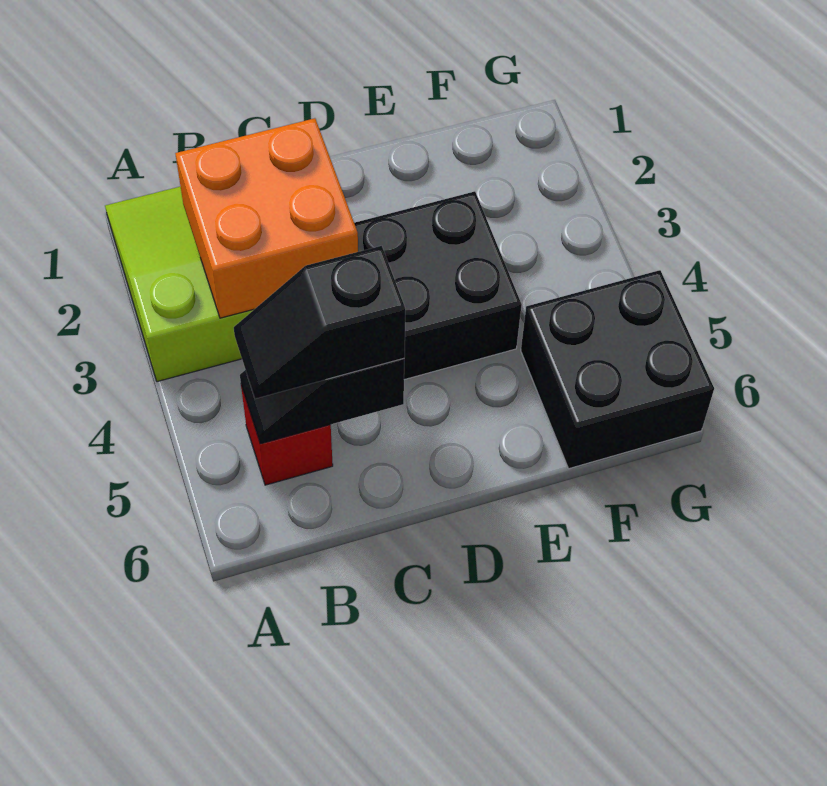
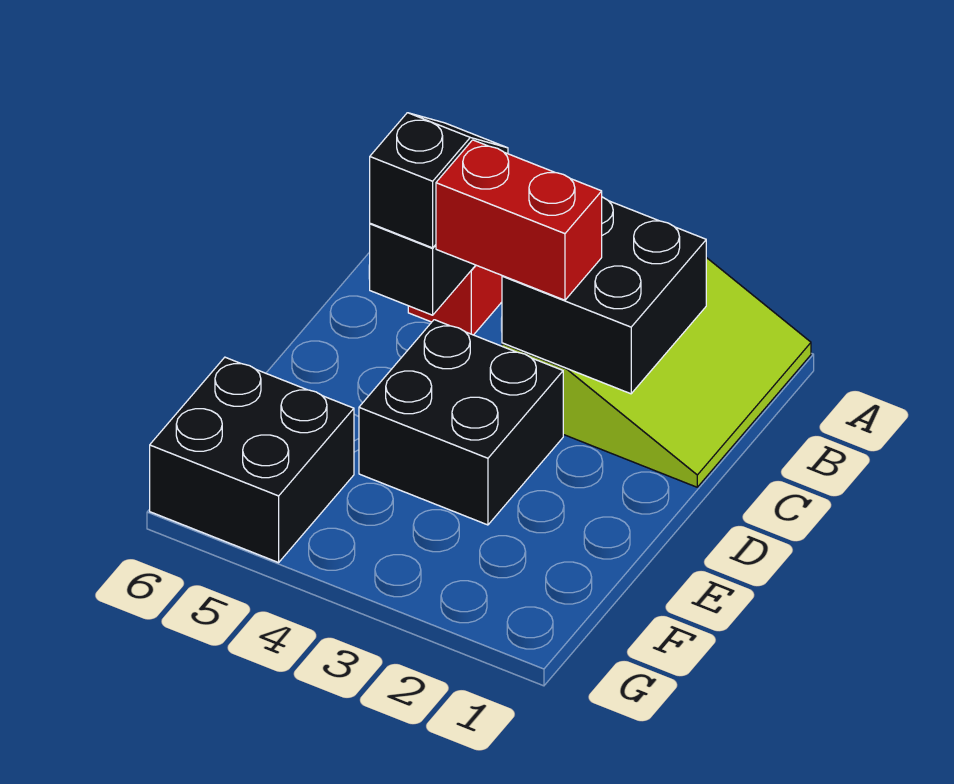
orange brick B2:C3 level 2 -> black brick B2:C3 level 2
none -> red brick C3:C4 level 3

